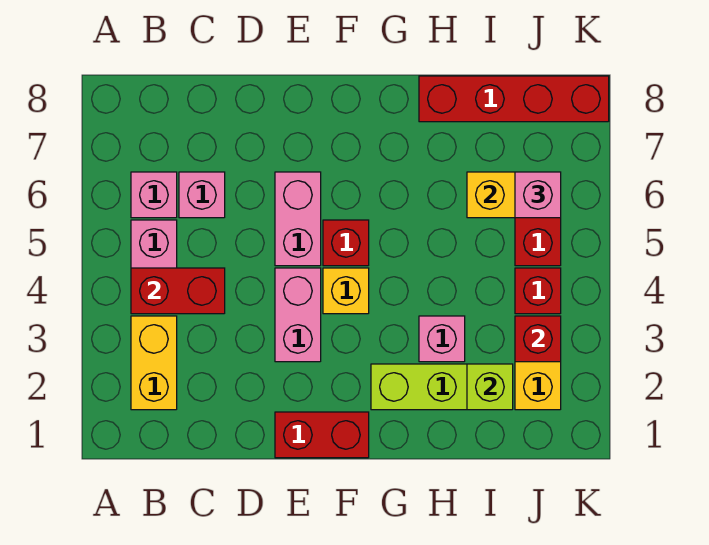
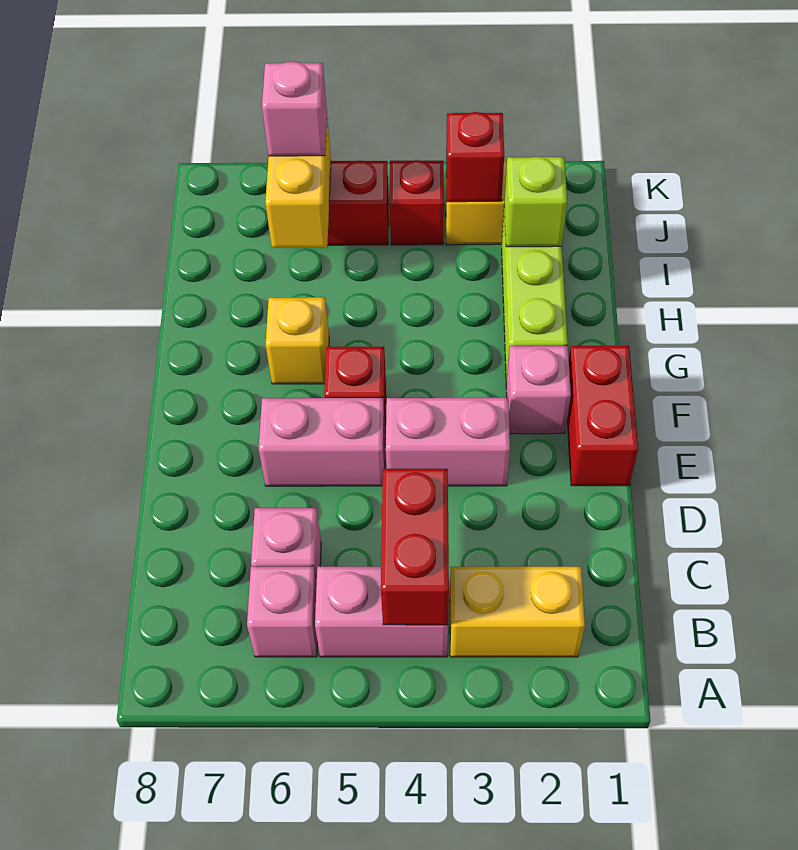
yellow brick F4 level 1 -> yellow brick G6 level 1
pink brick H3 level 1 -> pink brick F2 level 1
red brick H8:K8 level 1 -> none

